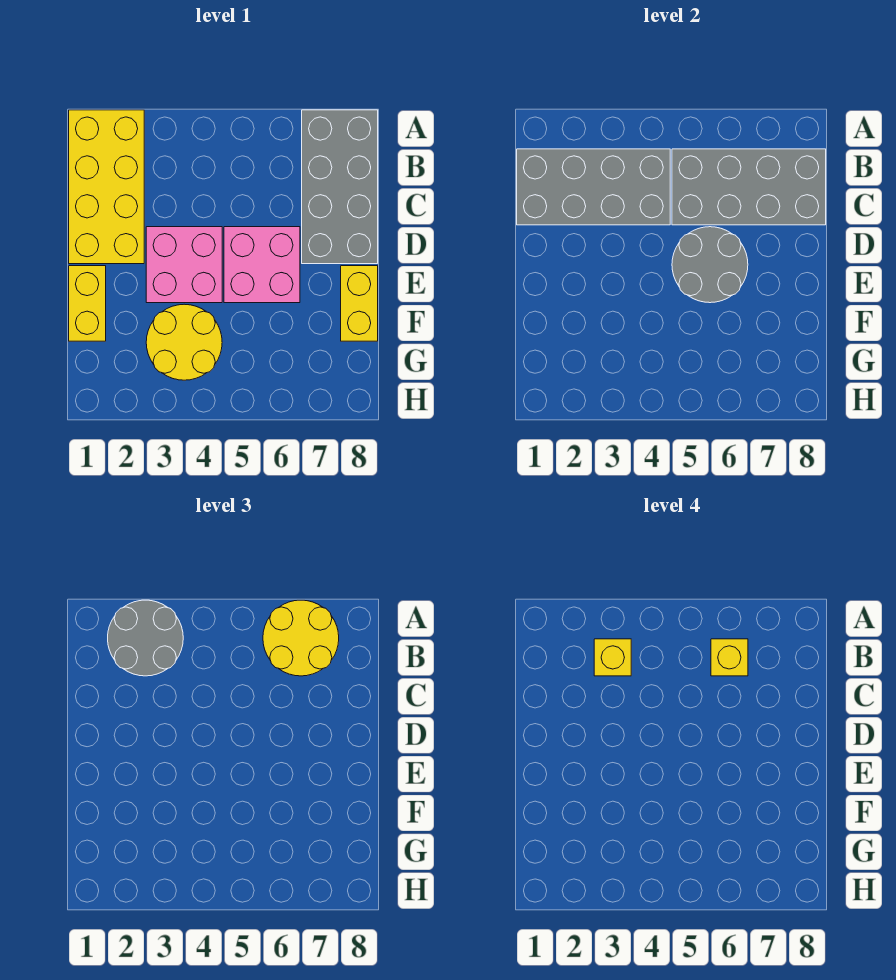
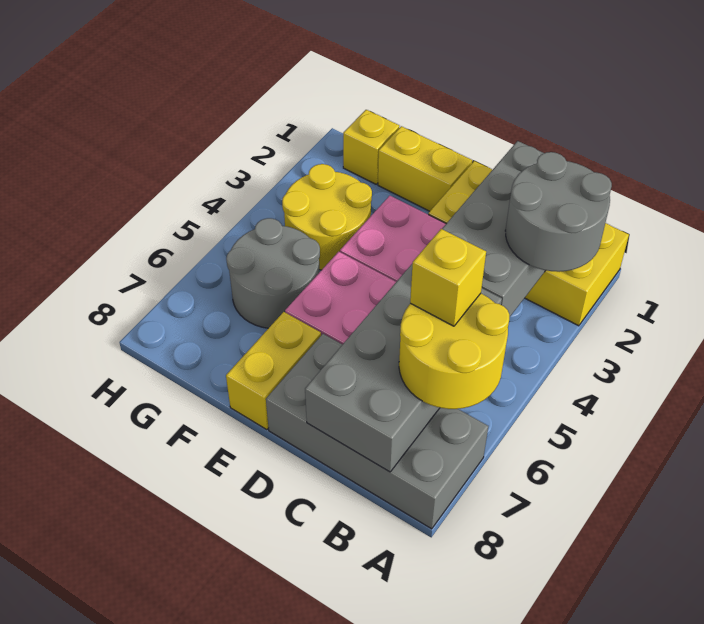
yellow brick B3 level 4 -> yellow brick G1 level 1
grey round brick D5:E6 level 2 -> grey round brick F5:G6 level 1
yellow brick E8:F8 level 1 -> yellow brick E7:E8 level 1

